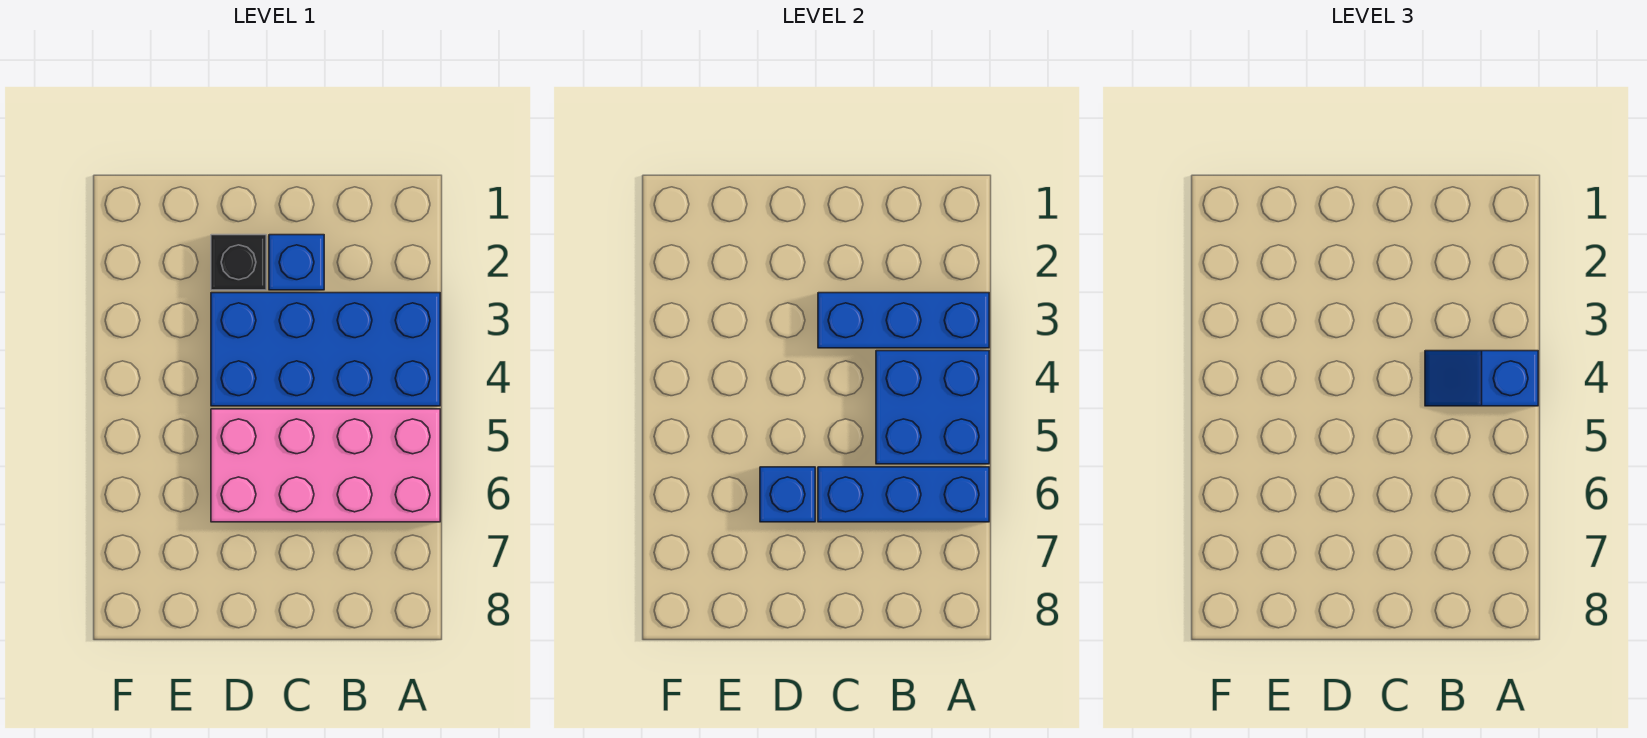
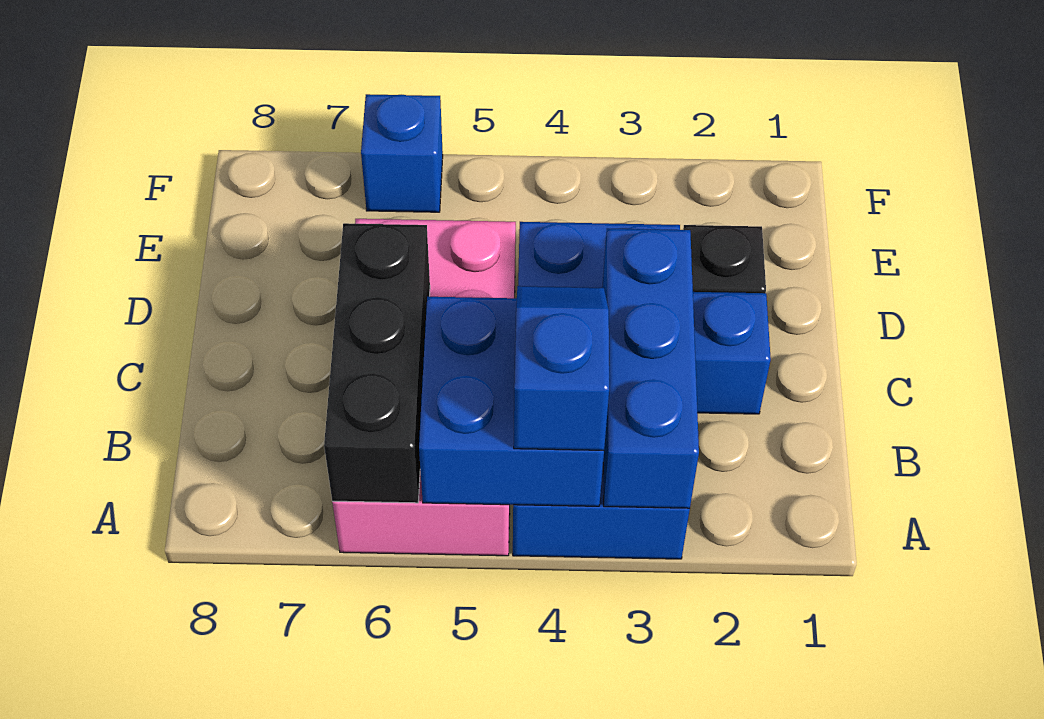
blue brick A6:C6 level 2 -> black brick A6:C6 level 2
blue brick D6 level 2 -> blue brick F6 level 1

